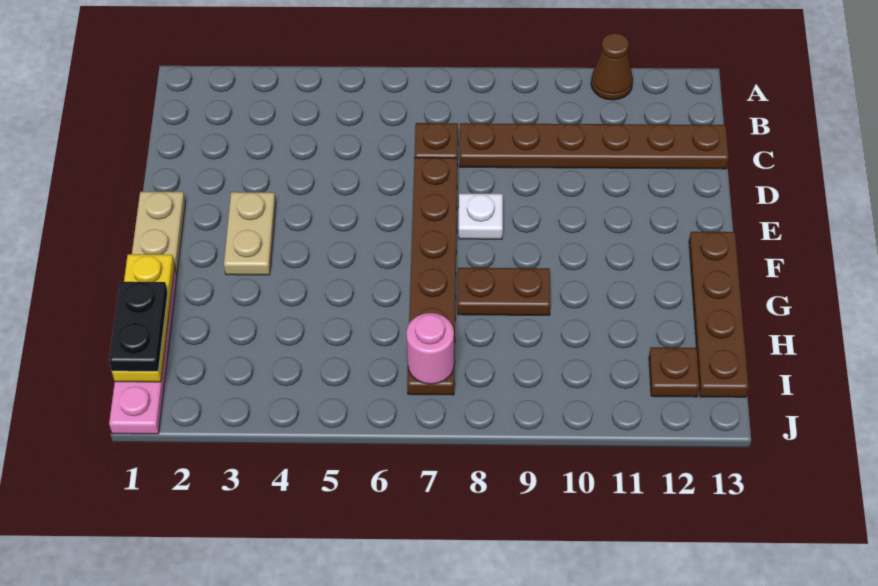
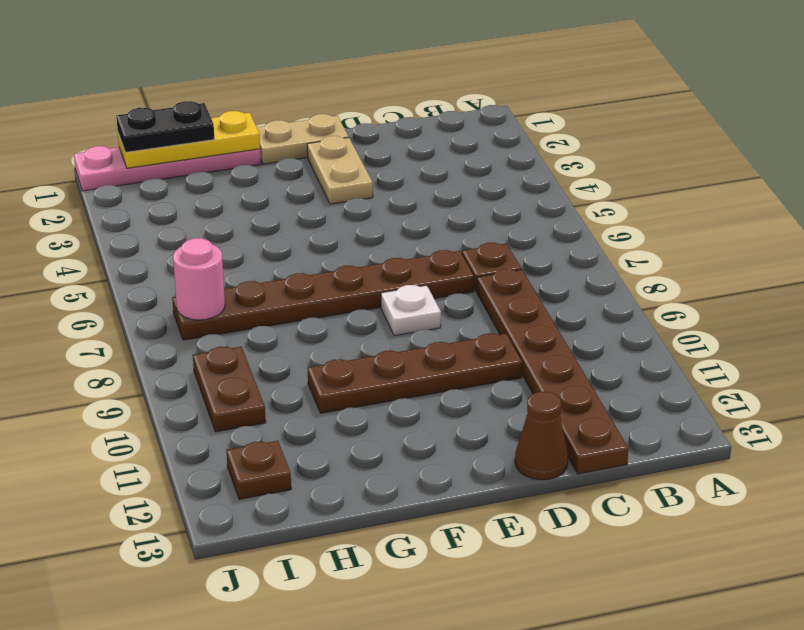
brown cone A11 level 1 -> brown cone D13 level 1
tan plate E3:F3 level 1 -> tan plate E2:E3 level 1
brown plate F13:I13 level 1 -> brown plate D10:G10 level 1
brown plate G8:G9 level 1 -> brown plate I9:I10 level 1

